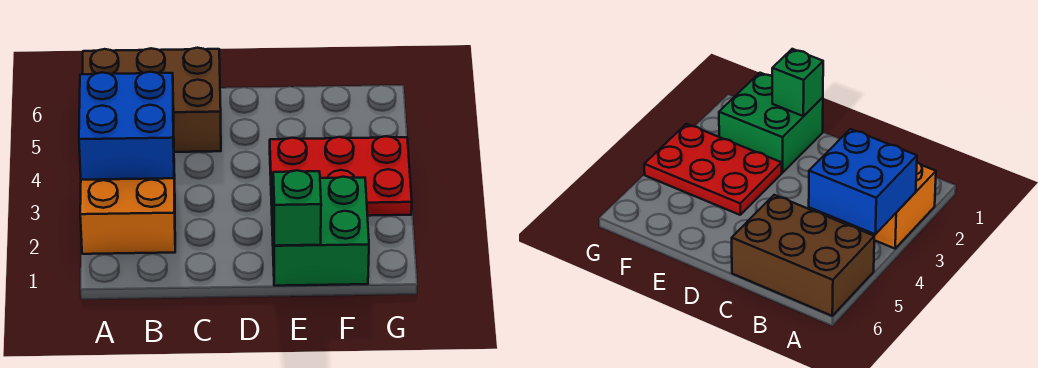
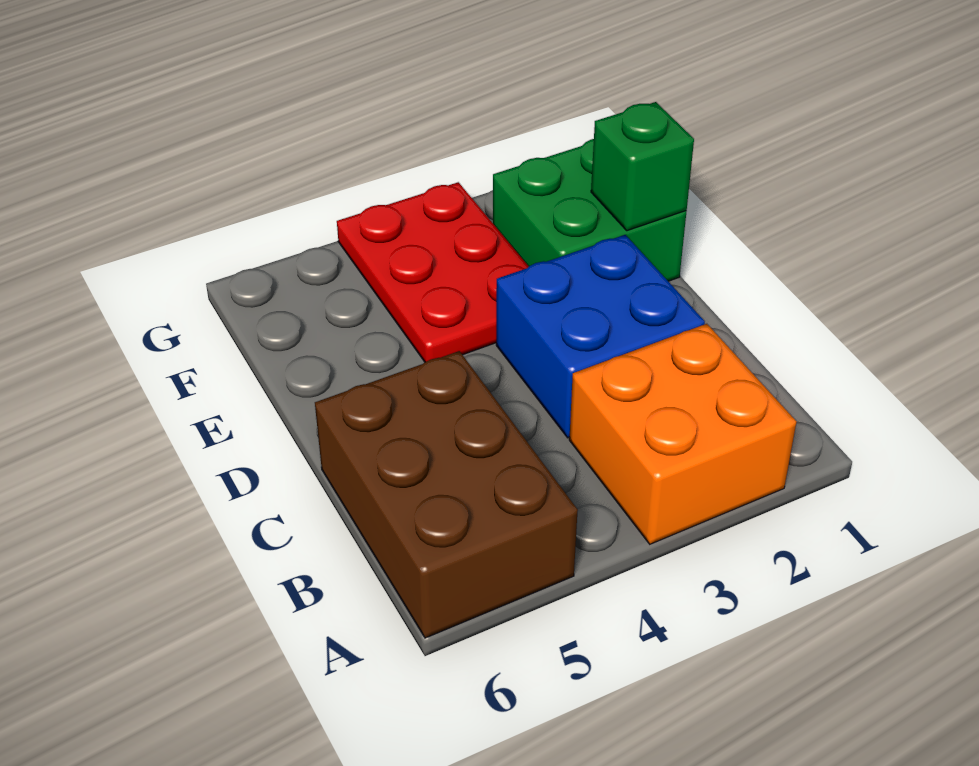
blue brick A3:B4 level 2 -> blue brick C2:D3 level 1

